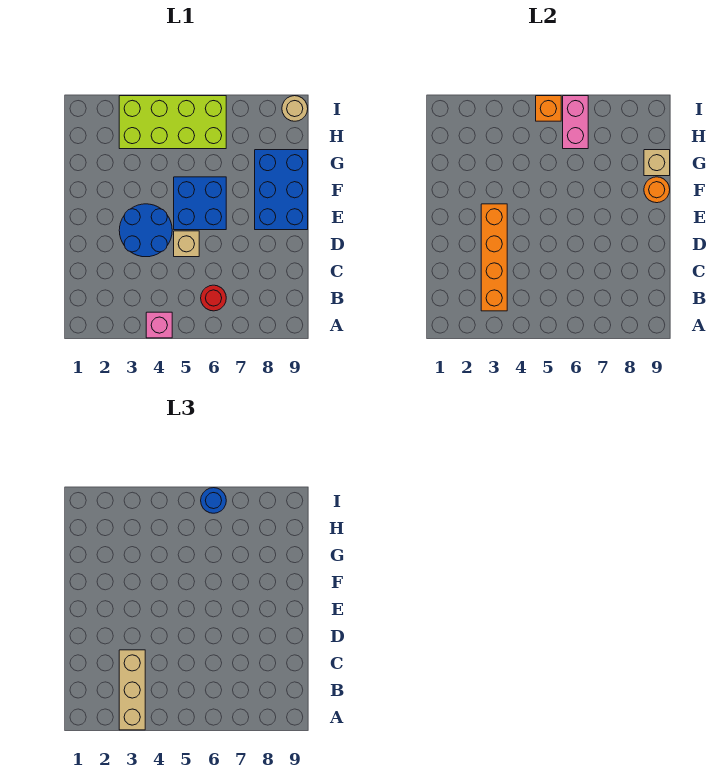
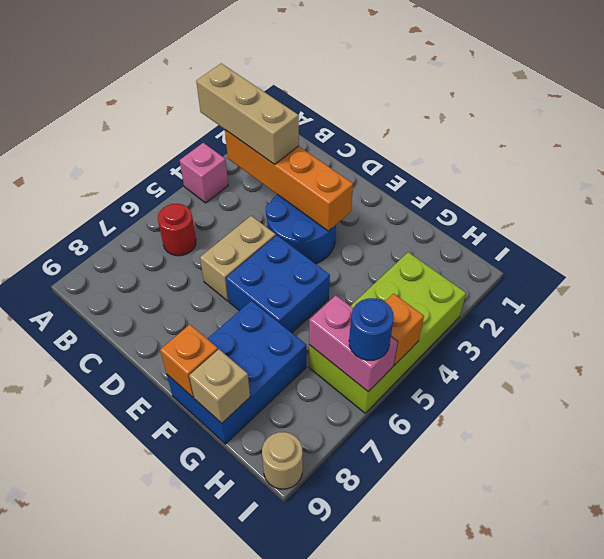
tan brick D5 level 1 -> tan brick D5:D6 level 1
blue brick E8:G9 level 1 -> blue brick F7:G9 level 1
orange round brick F9 level 2 -> orange brick F9 level 2

